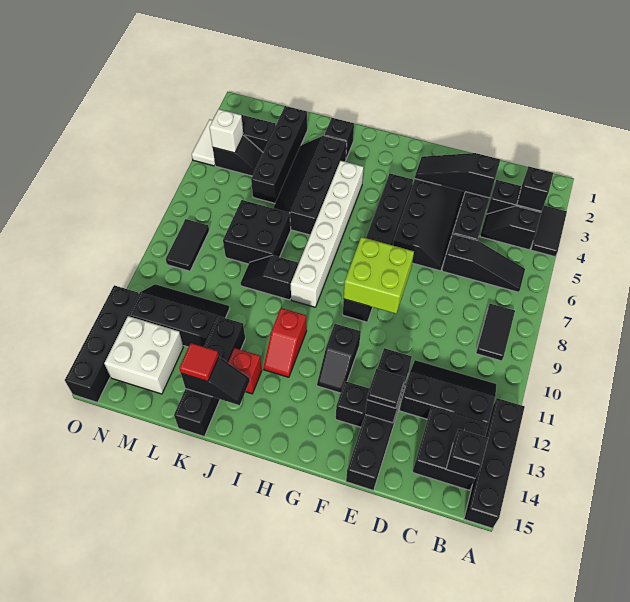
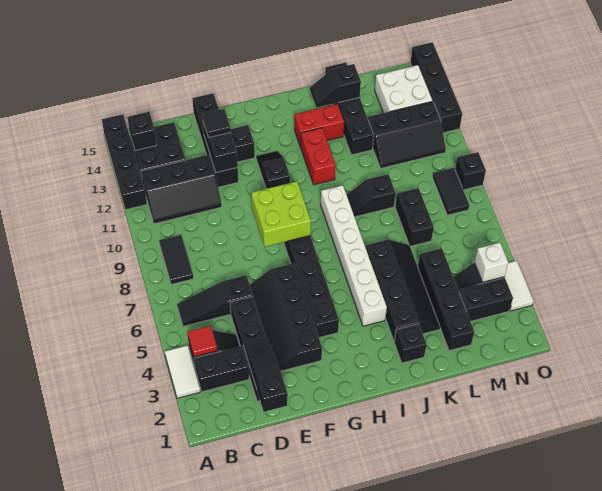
black tile A3:A4 level 1 -> white tile A3:A4 level 1
black brick B3 level 2 -> black brick O9 level 1
black slope D3:F3 level 2 top D -> black slope D1:D3 level 2 top 1
red slope I11:I12 level 1 top 11 -> red brick I11:I12 level 1
black slope J9:K9 level 1 top J -> black slope J9:K9 level 1 top K
red brick J13 level 1 -> red brick I13:J13 level 1
black brick K7:L8 level 1 -> black brick L7:L8 level 1
red tile K14 level 3 -> red tile B4 level 2

